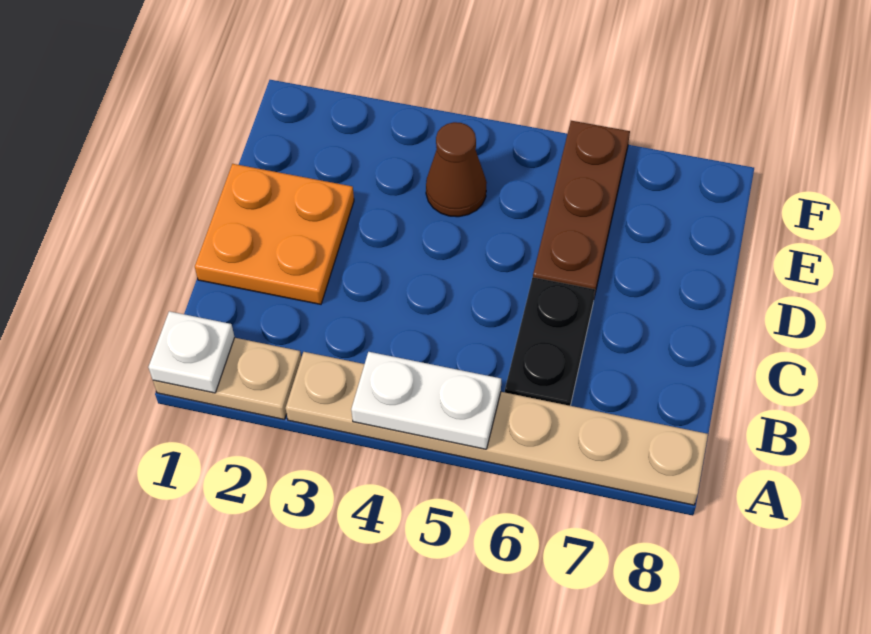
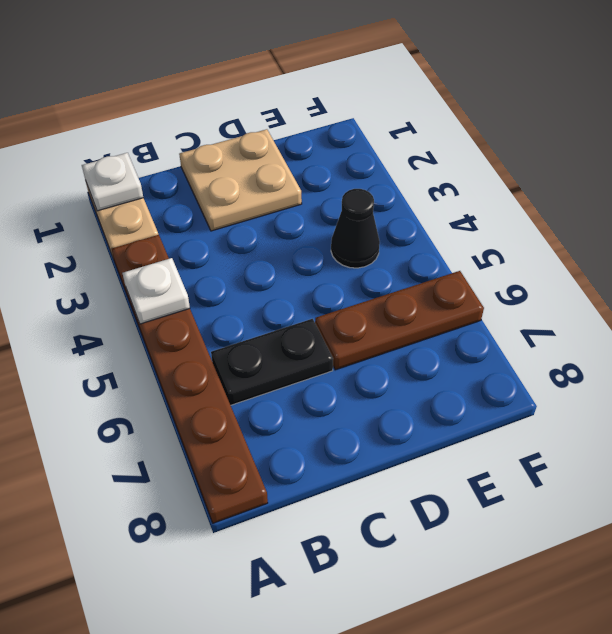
tan plate A3:A8 level 1 -> brown plate A3:A8 level 1
white plate A4:A5 level 2 -> white plate A4 level 2
orange plate C1:D2 level 1 -> tan plate C1:D2 level 1
brown cone E4 level 1 -> black cone E4 level 1

